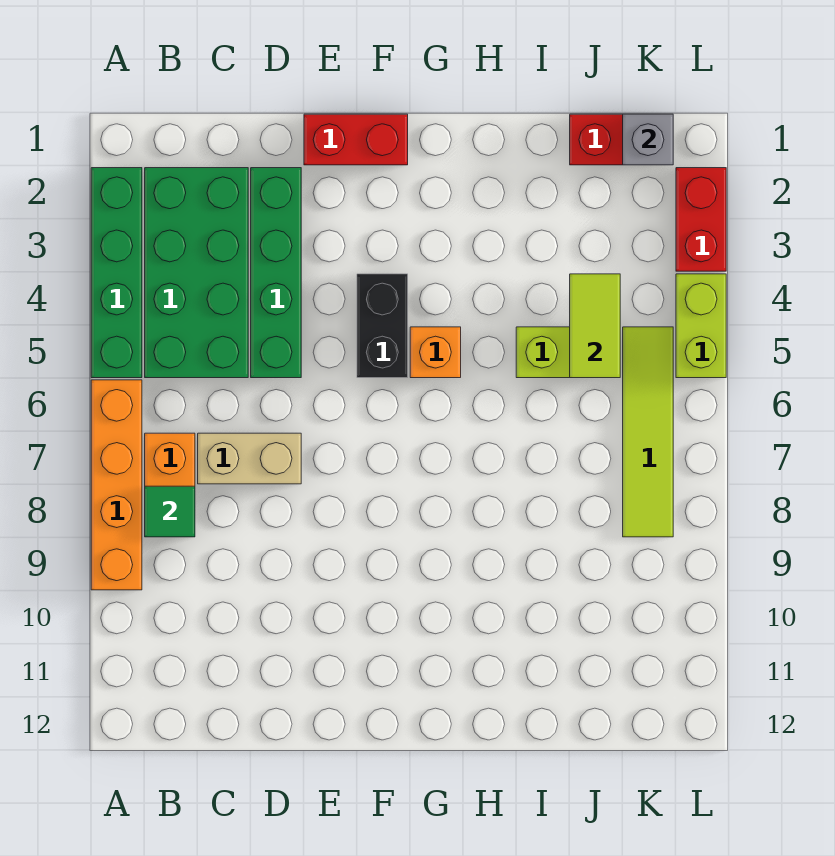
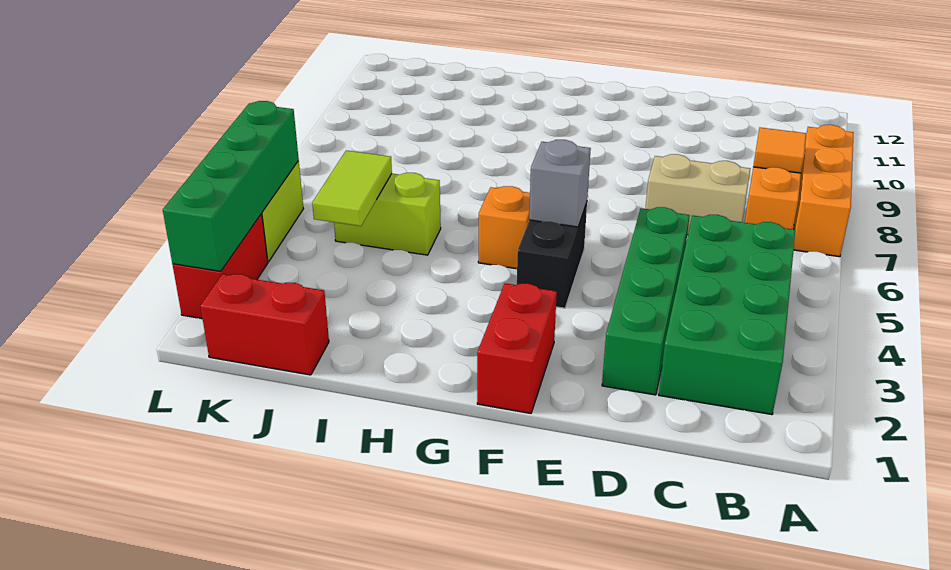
green brick A2:A5 level 1 -> green brick L2:L5 level 2
orange brick A6:A9 level 1 -> orange brick A7:A9 level 1
green tile B8 level 2 -> orange tile B8 level 2
red brick E1:F1 level 1 -> red brick F1:F2 level 1
grey brick K1 level 2 -> grey brick F5 level 2
lime tile K5:K8 level 1 -> none

